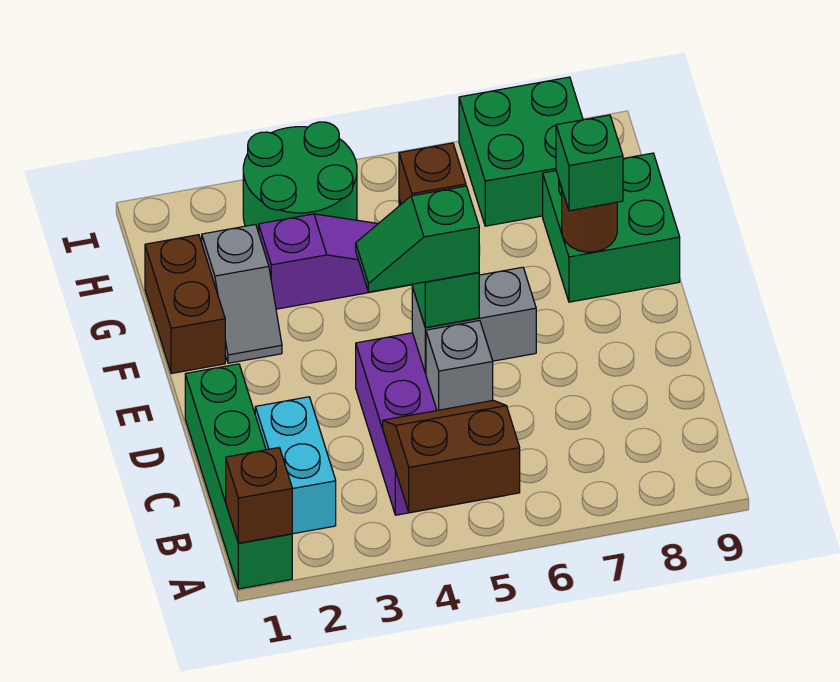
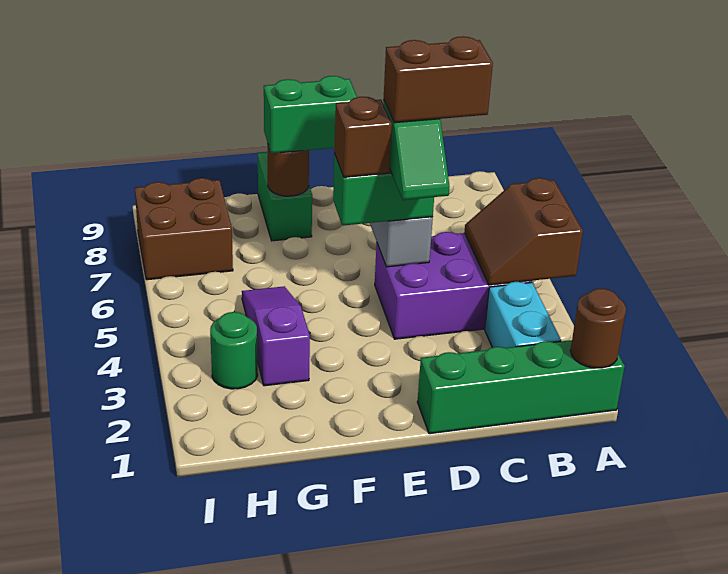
brown brick A1 level 2 -> brown round brick A1 level 2
cyan brick B2:C2 level 1 -> cyan brick B2:B3 level 1
grey brick C5 level 2 -> none
brown brick F1:G1 level 1 -> brown brick C5:D5 level 5
grey slope F2:G2 level 1 top G -> none
green brick F8:G9 level 1 -> green brick F8:F9 level 1
green brick F8 level 3 -> green brick E8:F8 level 3
green round brick H3:I4 level 1 -> green round brick H3 level 1
green brick H7:I8 level 1 -> brown brick H7:I8 level 1

